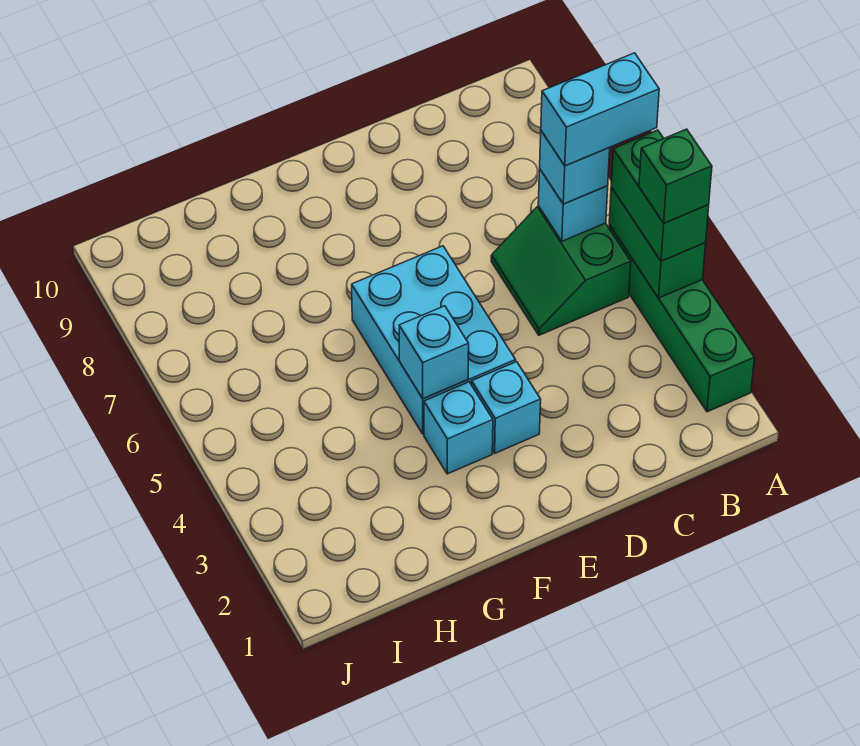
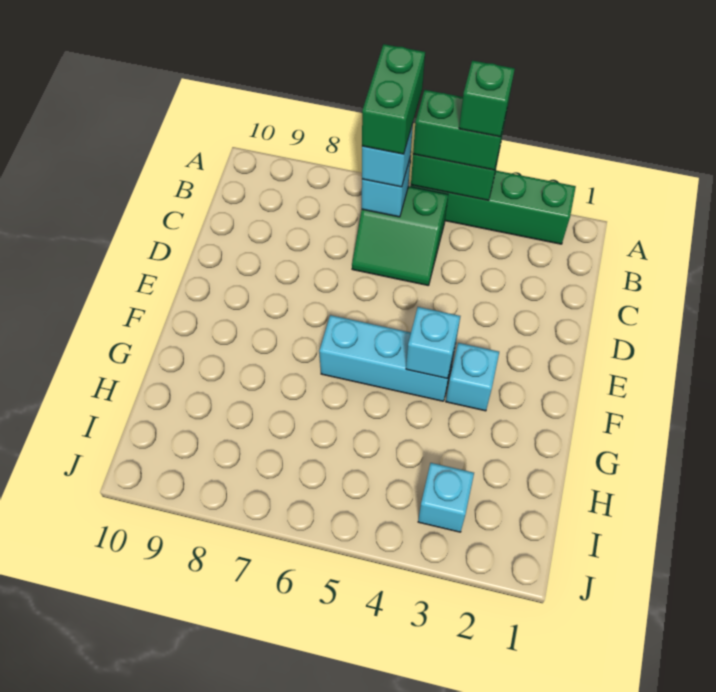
cyan brick A6:B6 level 4 -> green brick A6:B6 level 4
cyan brick E3 level 1 -> cyan brick I3 level 1
cyan brick E4:F6 level 1 -> cyan brick F4:F6 level 1

